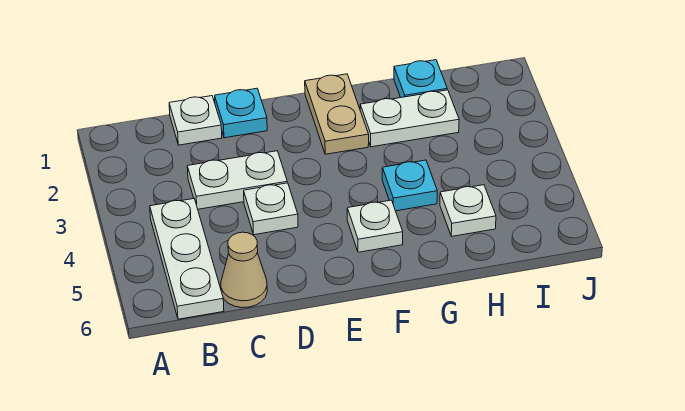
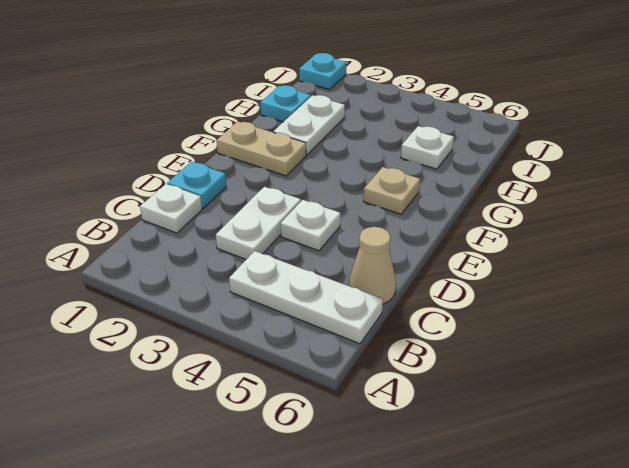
white plate F5 level 1 -> tan plate F5 level 1
cyan plate G4 level 1 -> cyan plate J1 level 1

